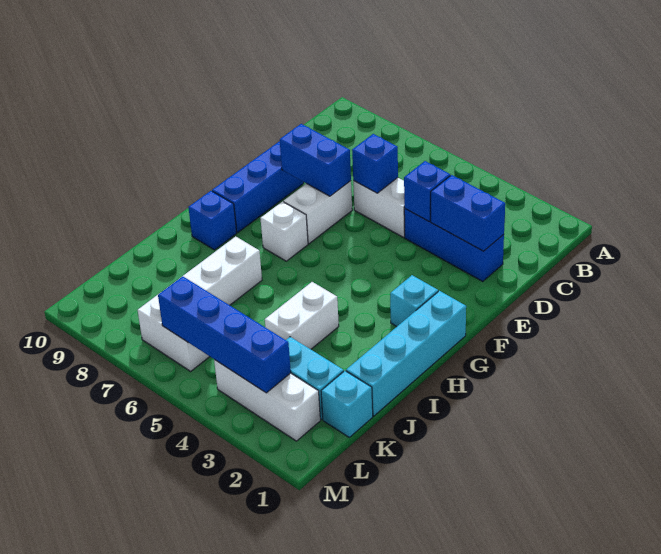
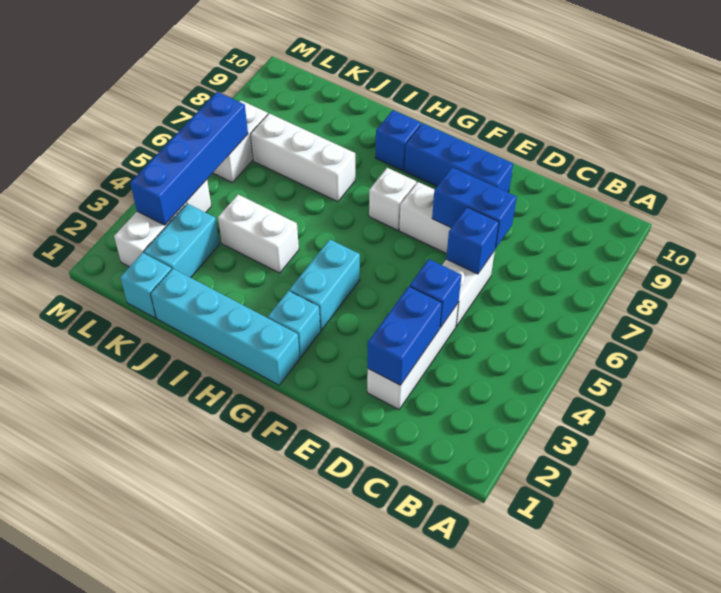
blue brick D2:D4 level 1 -> white brick D2:D4 level 1
blue brick E7:E8 level 2 -> blue brick D7:E7 level 2
none -> cyan brick G3:G4 level 1

